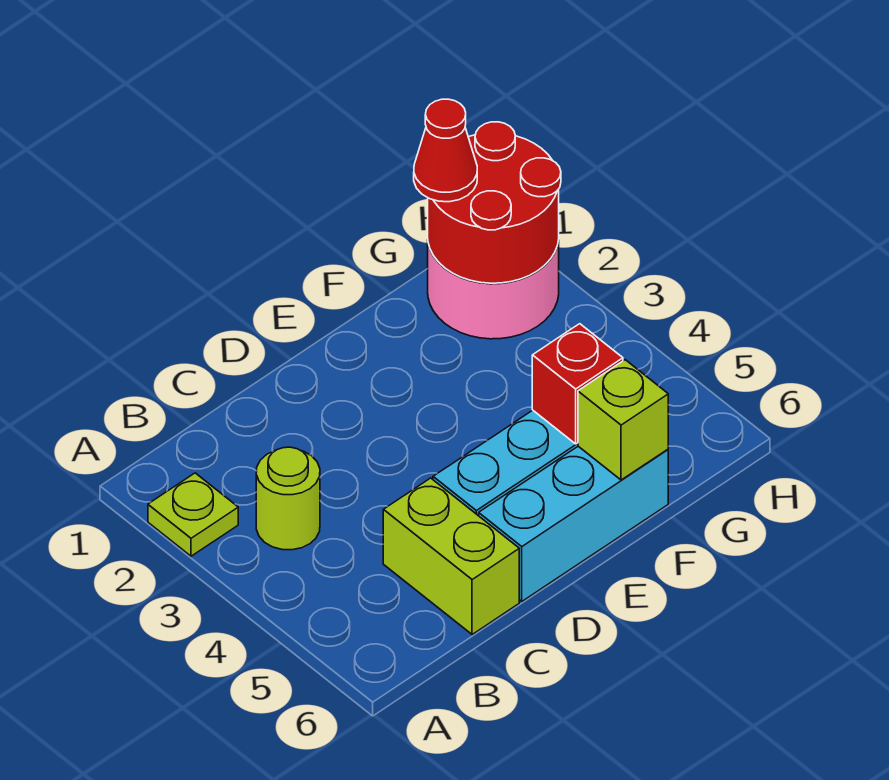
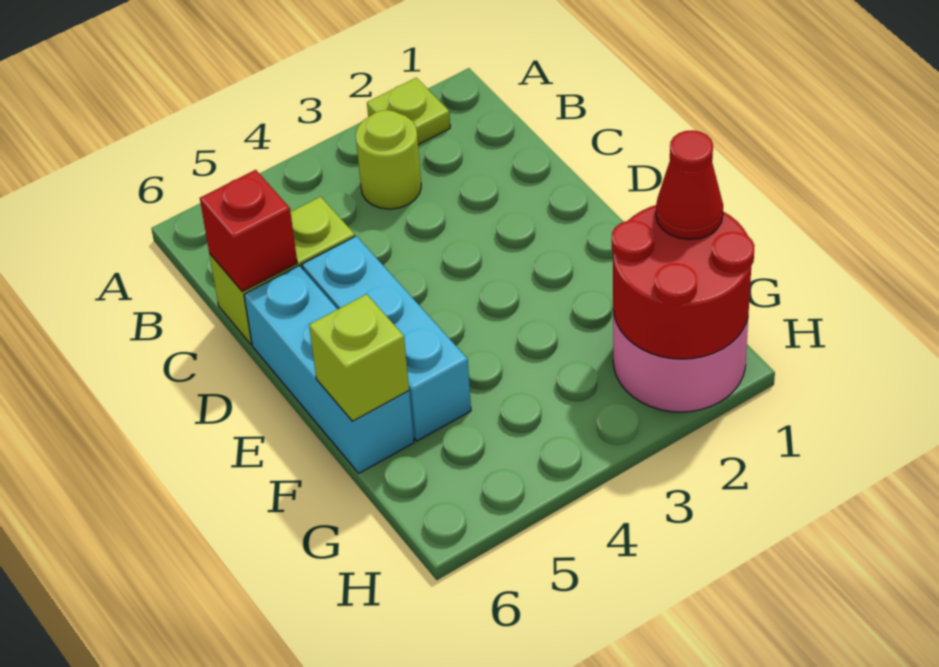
red brick F5 level 2 -> red brick C6 level 2

